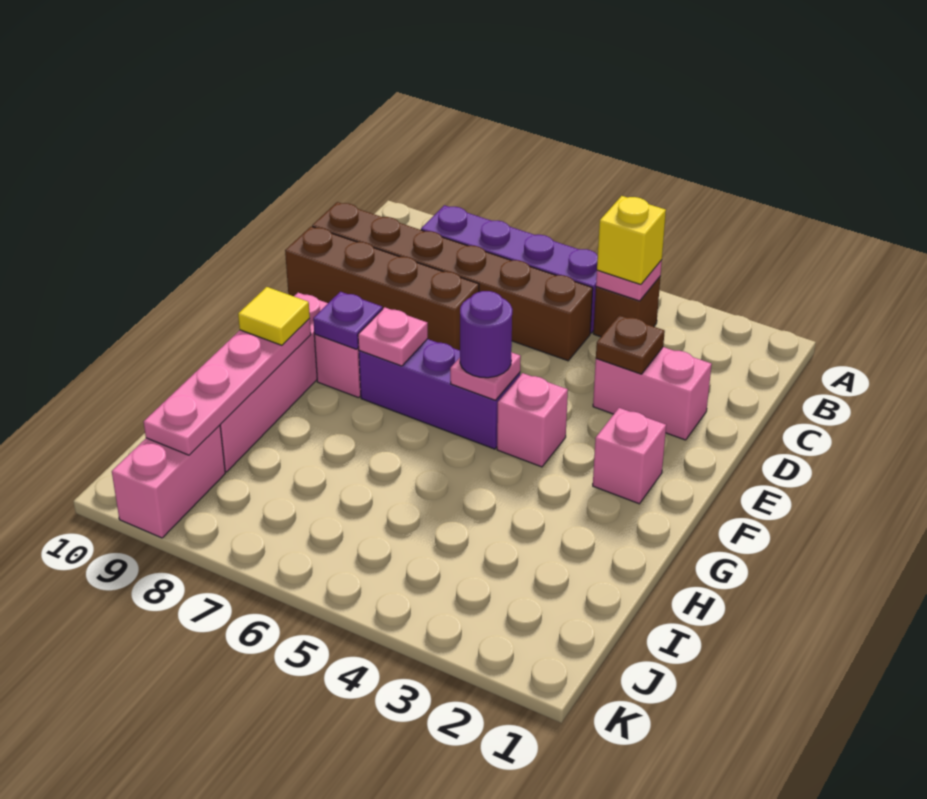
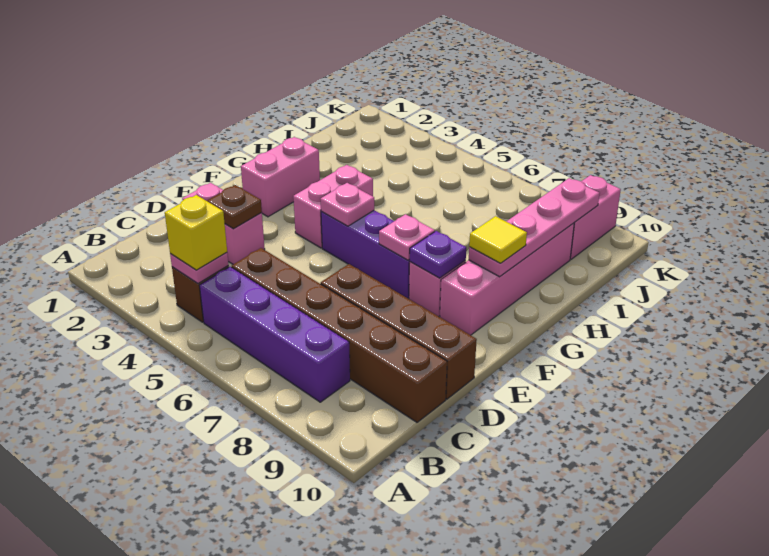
pink brick F2 level 1 -> pink brick F2:G2 level 1
pink brick F4 level 1 -> pink brick F4:G4 level 1
purple round brick F5 level 3 -> none

